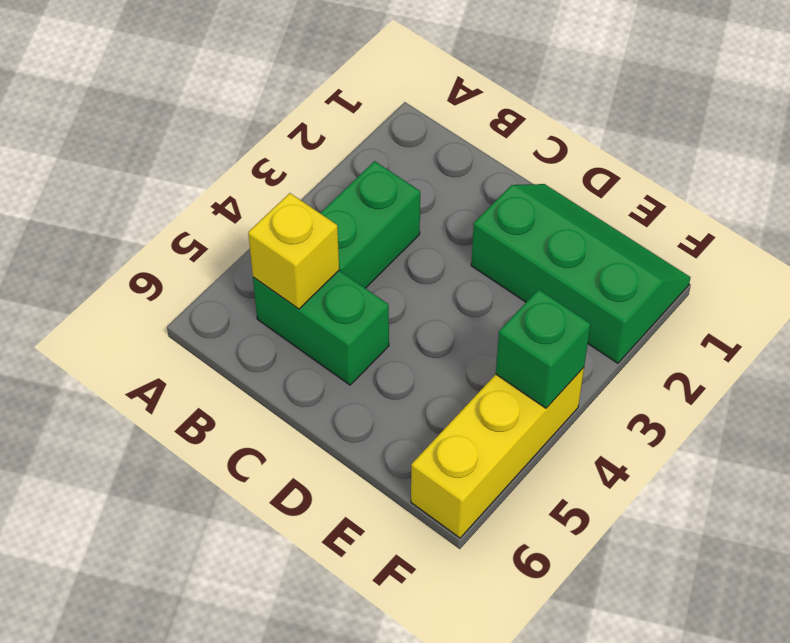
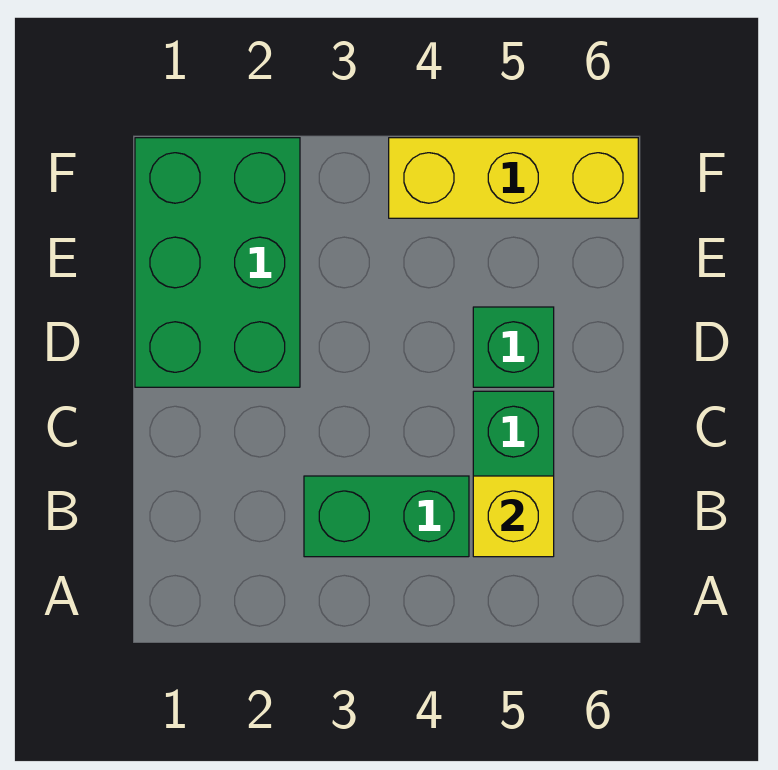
green slope D1:F2 level 1 top 2 -> green brick D1:F2 level 1
green brick F4 level 2 -> green brick D5 level 1

